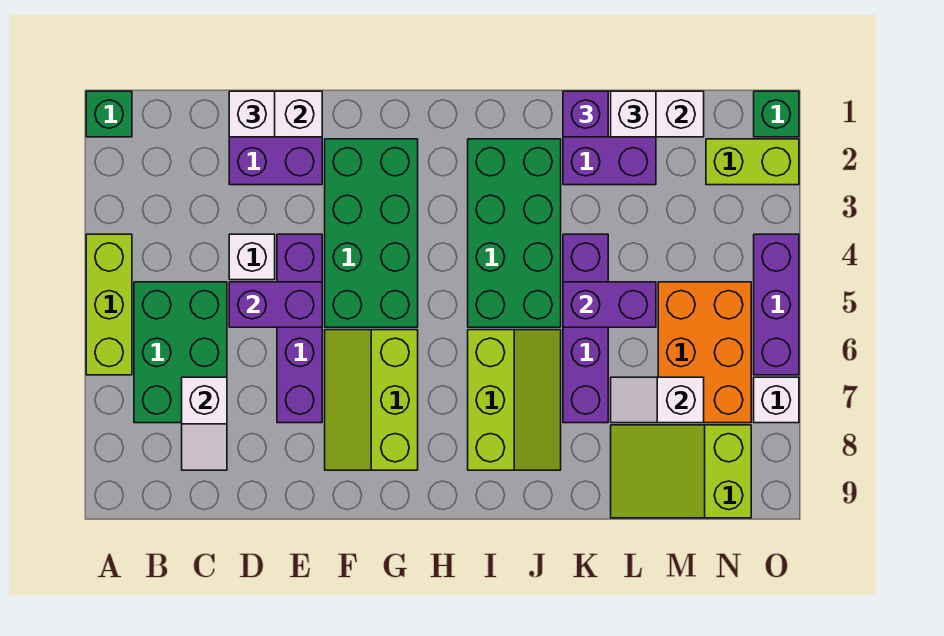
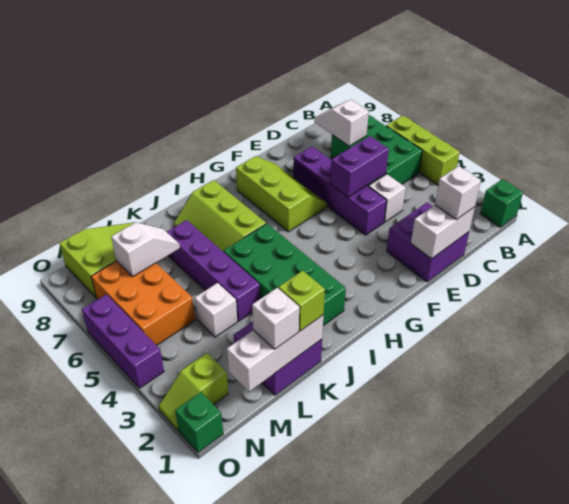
green brick F2:G5 level 1 -> none
purple brick K1 level 3 -> lime brick K1 level 3
purple brick K5:L5 level 2 -> none
lime brick N2:O2 level 1 -> lime slope N2:O2 level 1 top N
white brick O7 level 1 -> white brick L4 level 1

